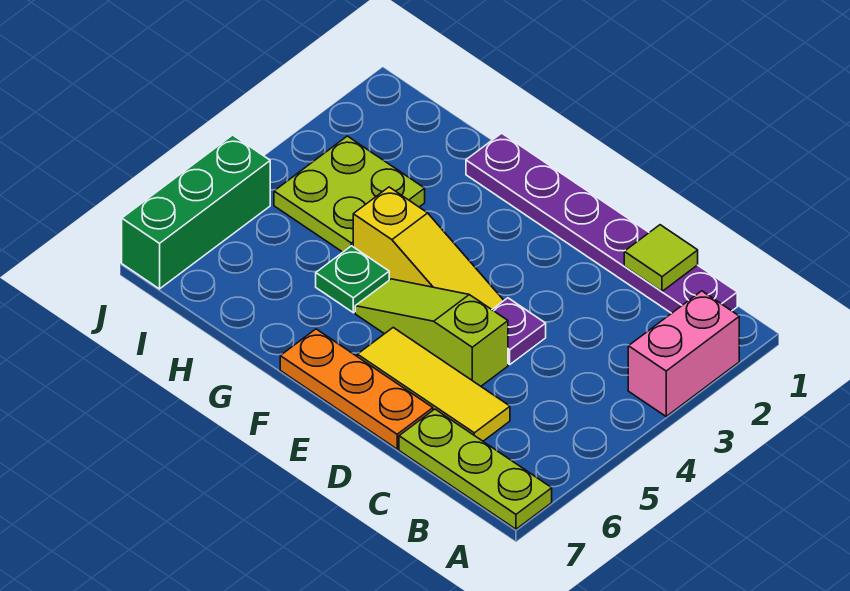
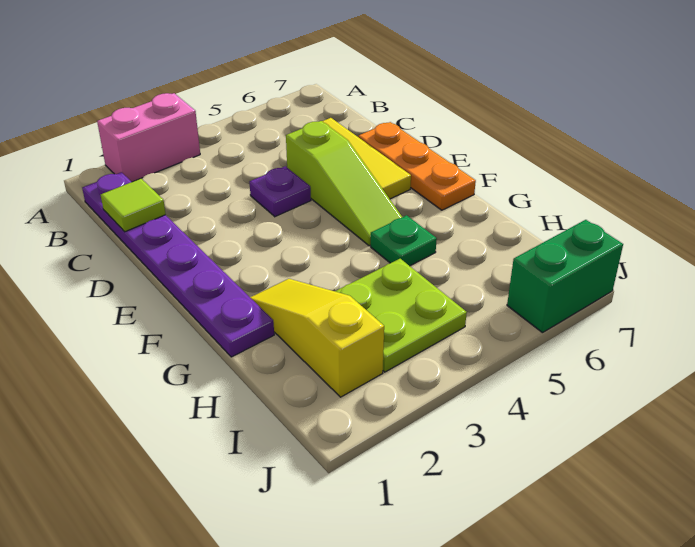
lime plate A7:C7 level 1 -> none
yellow slope E4:G4 level 1 top G -> yellow slope G2:I2 level 1 top I
green brick J5:J7 level 1 -> green brick J6:J7 level 1

